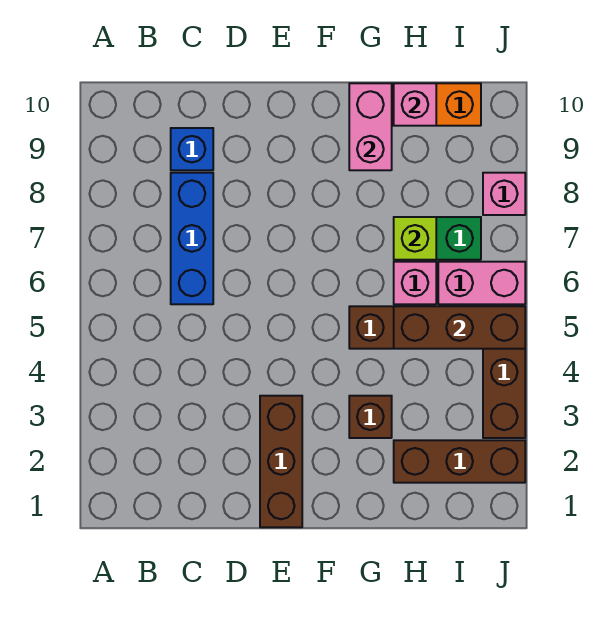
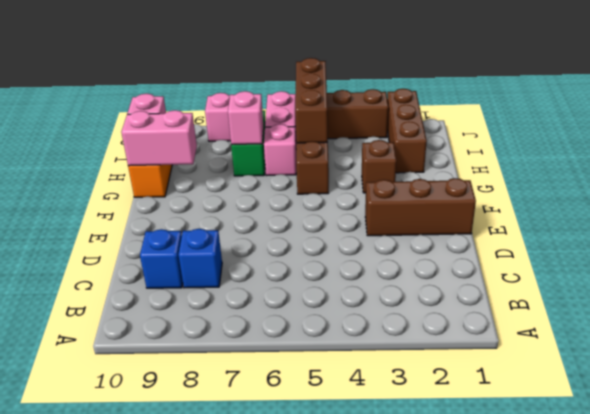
blue brick C6:C8 level 1 -> blue brick C8 level 1
lime brick H7 level 2 -> pink brick H7 level 2

